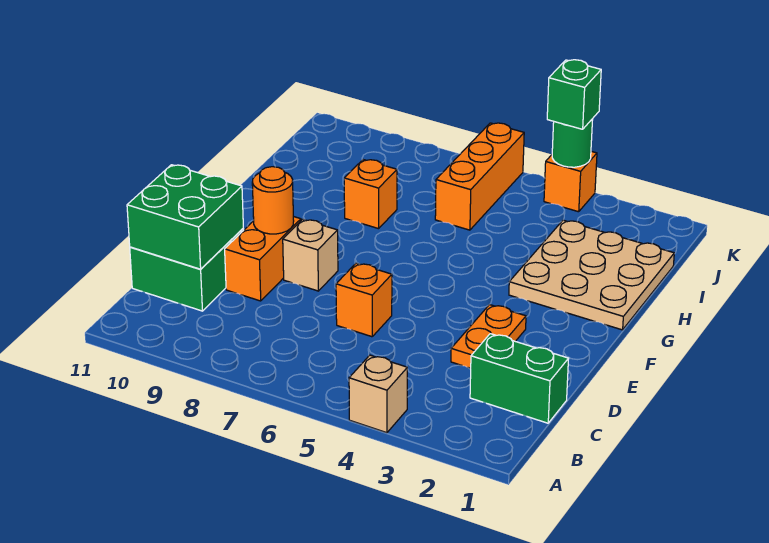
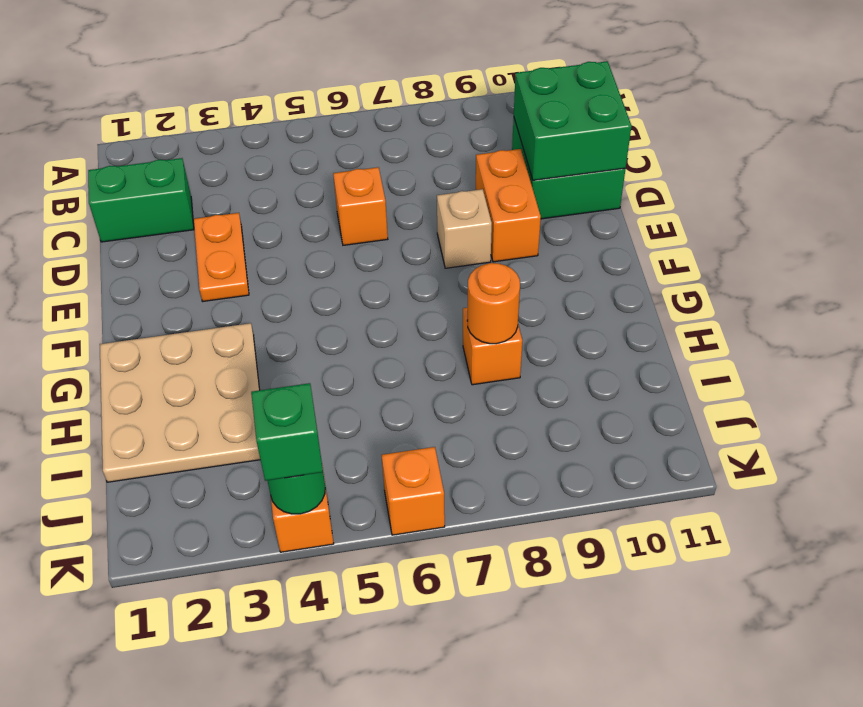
tan brick A4 level 1 -> none
orange round brick E9 level 2 -> orange round brick H8 level 2
orange brick I6:K6 level 1 -> orange brick K6 level 1

